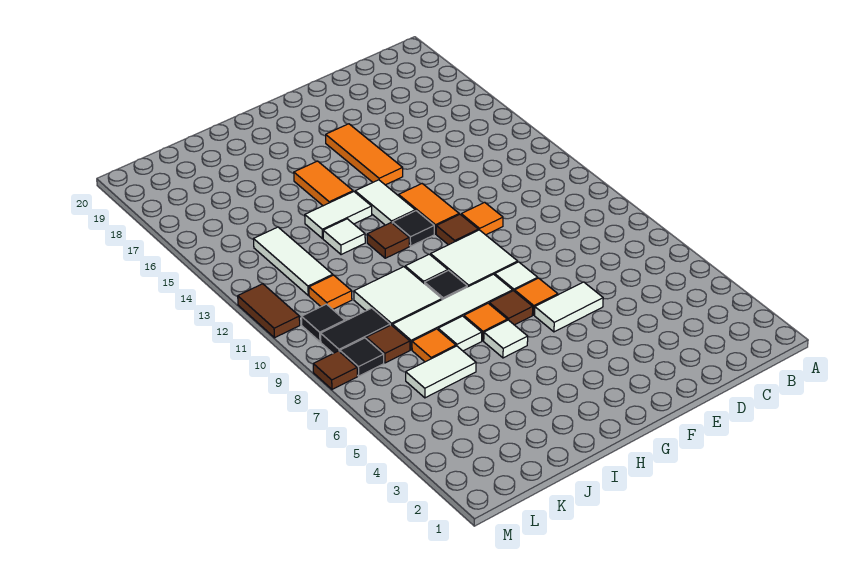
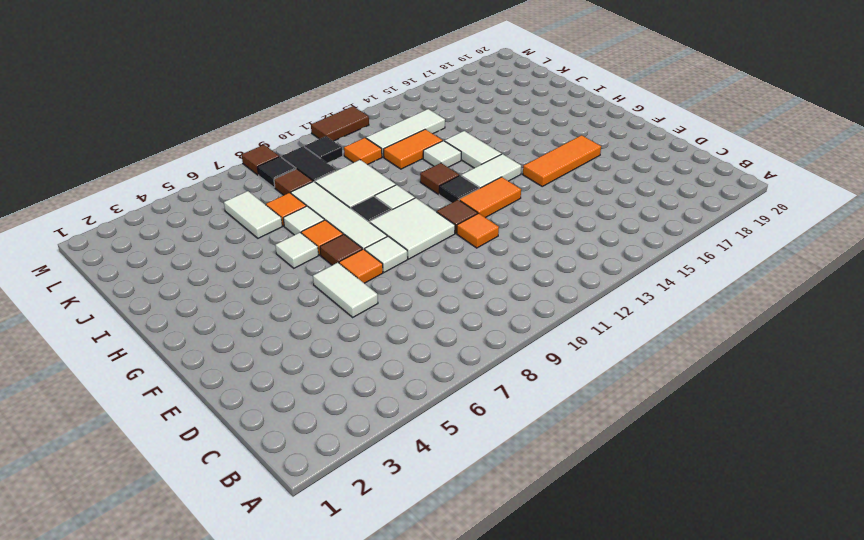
orange tile H15:H16 level 1 -> orange tile J12:J13 level 1

